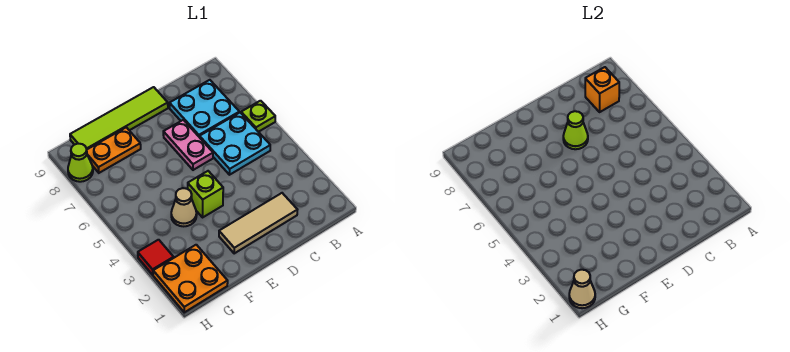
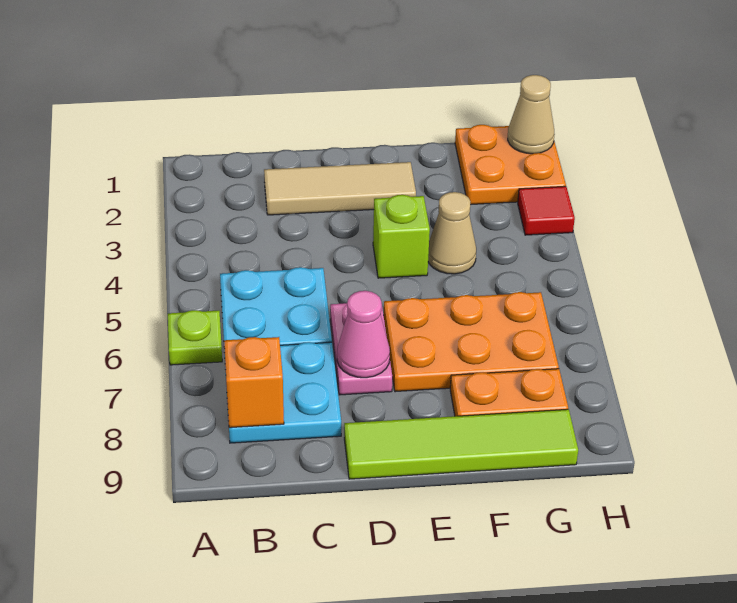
lime cone D7 level 2 -> pink cone D7 level 2
none -> orange plate E6:G7 level 1
lime cone H8 level 1 -> none

